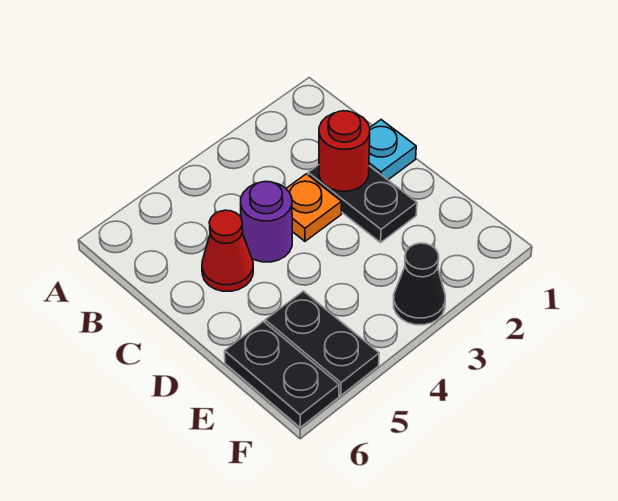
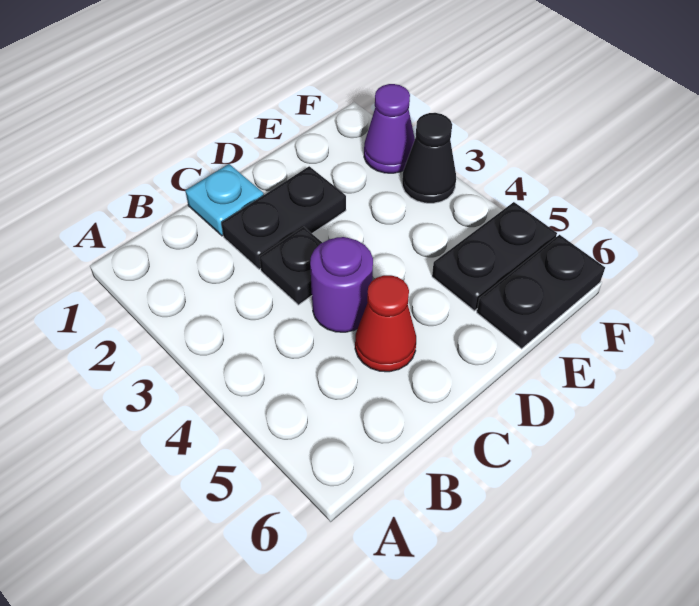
red round brick C2 level 2 -> none
orange plate C3 level 1 -> black plate C3 level 1
none -> purple cone F2 level 1

